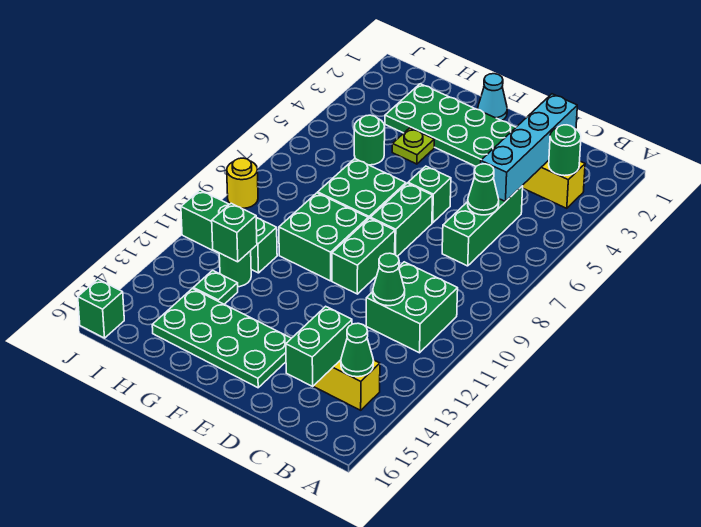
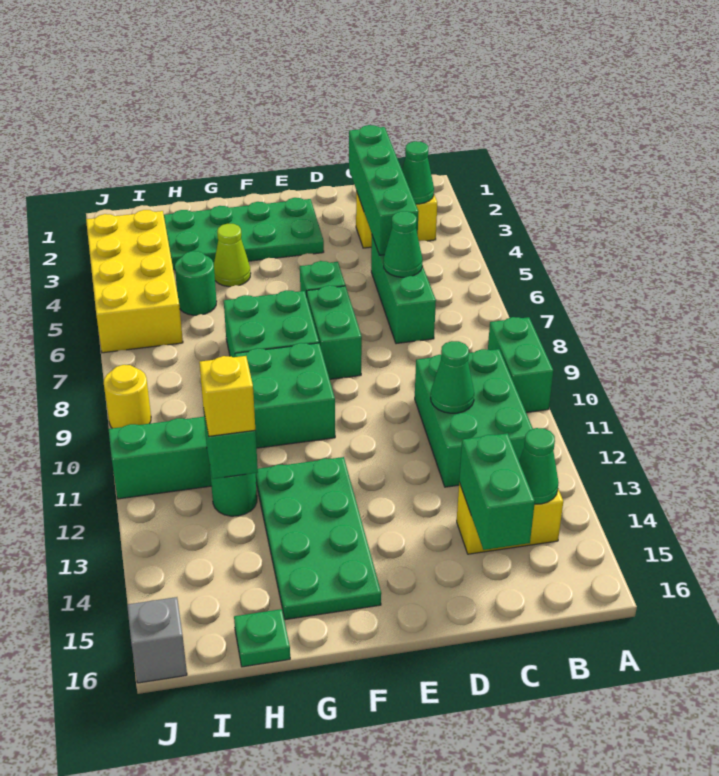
green round brick B3 level 2 -> green cone B3 level 2
green brick B10:C11 level 1 -> green brick B10:C12 level 1
cyan brick C2:C5 level 2 -> green brick C2:C5 level 2
green brick E9:E10 level 1 -> green brick A9:A10 level 1
green plate E14:H15 level 1 -> green plate F12:G15 level 1
cyan cone F1 level 1 -> none
lime plate G4 level 1 -> lime cone G4 level 1
none -> yellow brick H12 level 3
green plate H13 level 1 -> green plate H16 level 1
none -> yellow brick I3:J6 level 1
green brick J16 level 1 -> grey brick J16 level 1

